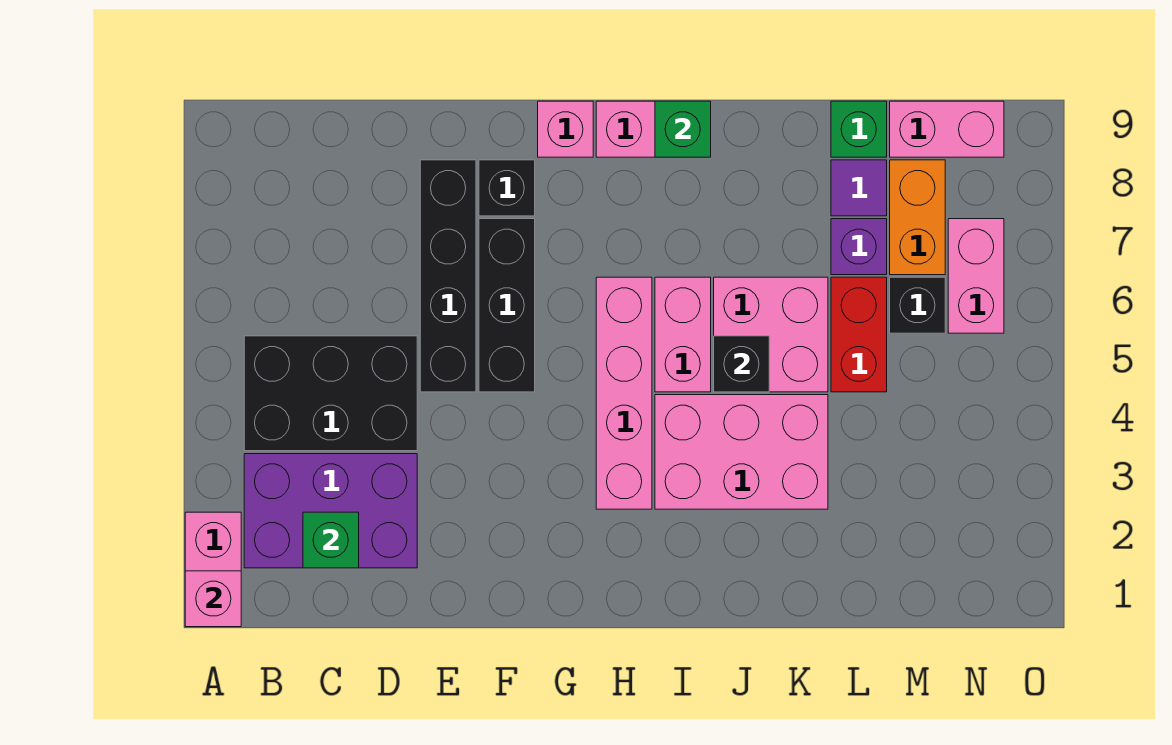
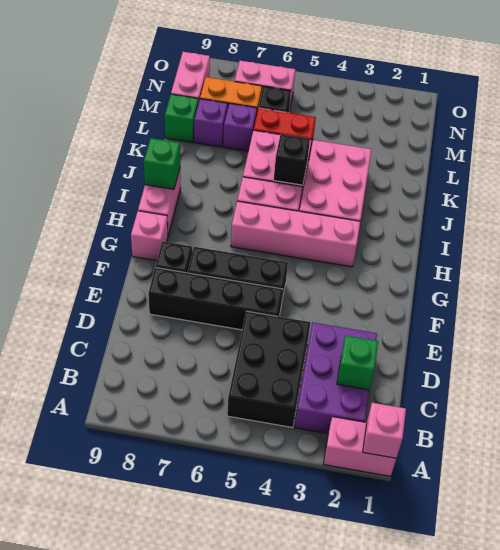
purple tile L8 level 1 -> purple brick L8 level 1

